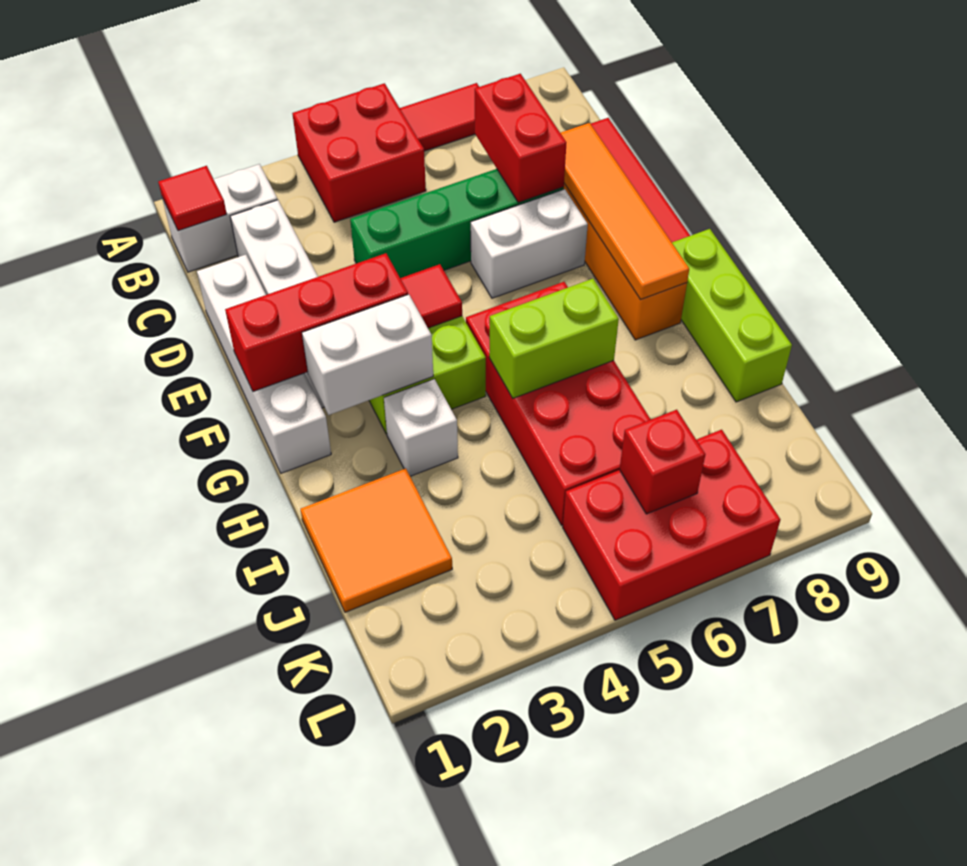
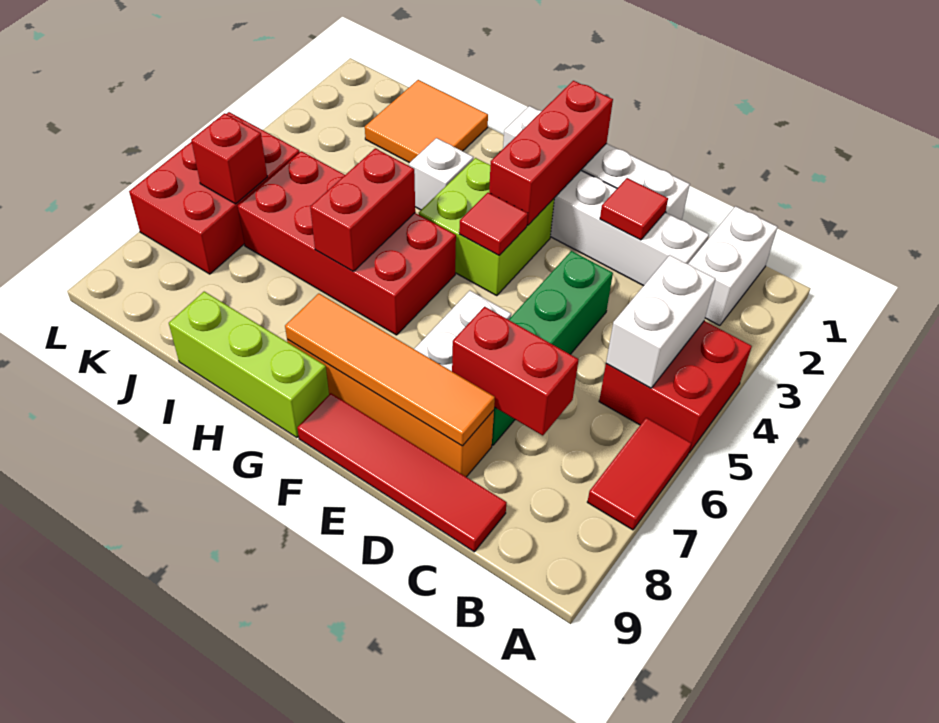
red tile B1 level 2 -> red tile D2 level 2
white brick G2:G3 level 2 -> white brick B4:B5 level 2
lime brick H5:H6 level 2 -> red brick H5:H6 level 2

